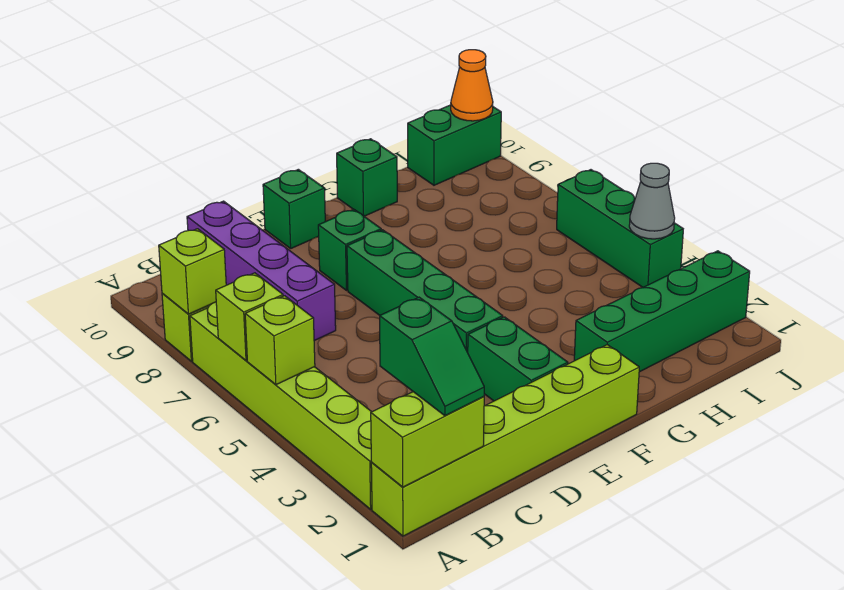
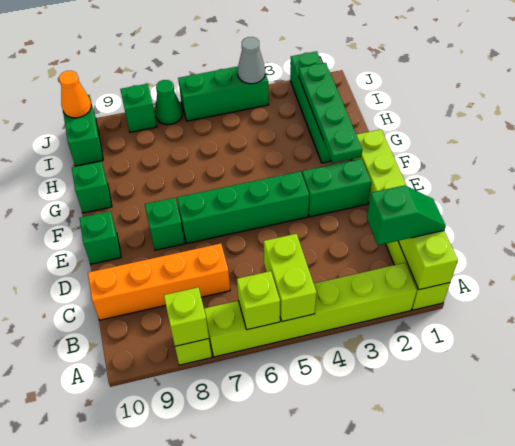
lime brick A5 level 2 -> lime brick A5:B5 level 2
purple brick C7:C10 level 1 -> orange brick C7:C10 level 1
none -> green plate F2:I2 level 2
none -> green cone J7 level 1
none -> green brick J8 level 1

